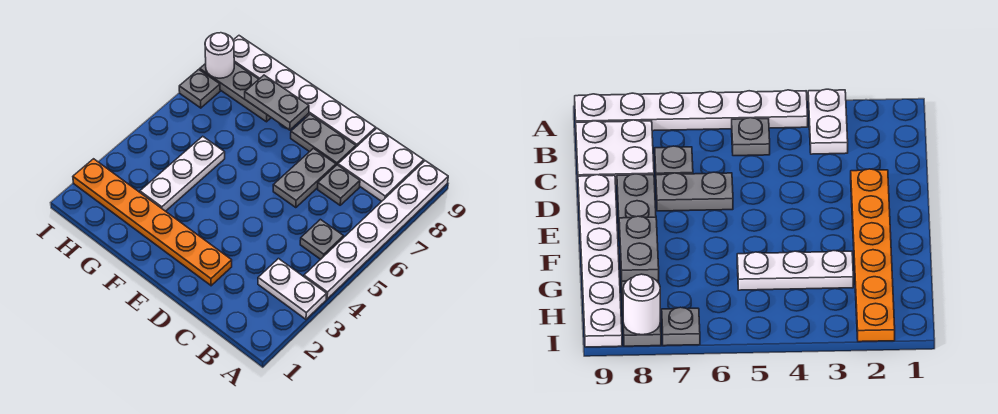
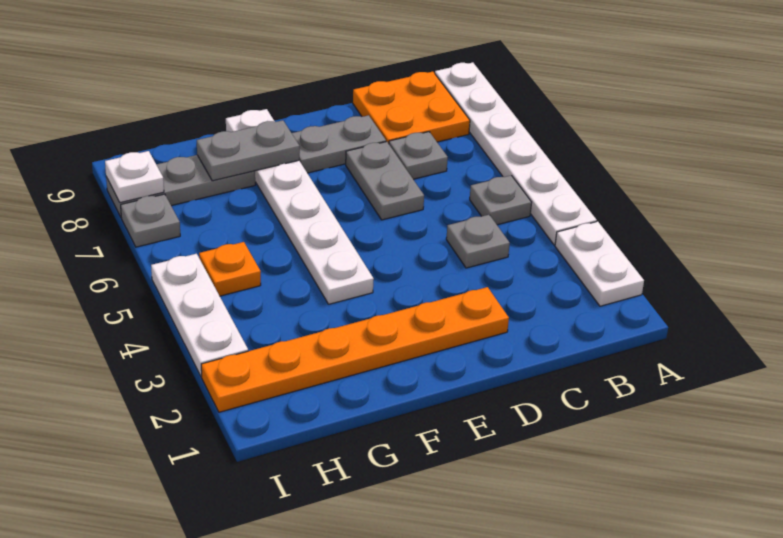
white plate A3:B3 level 1 -> white plate A2:A3 level 1
white plate B8:C9 level 1 -> orange plate B8:C9 level 1
none -> grey plate C4 level 1
white plate D9:I9 level 1 -> white plate F4:F9 level 1
white plate G3:G5 level 1 -> white plate I3:I5 level 1
none -> orange plate H5 level 1
white round brick I8 level 2 -> white plate I8 level 2

